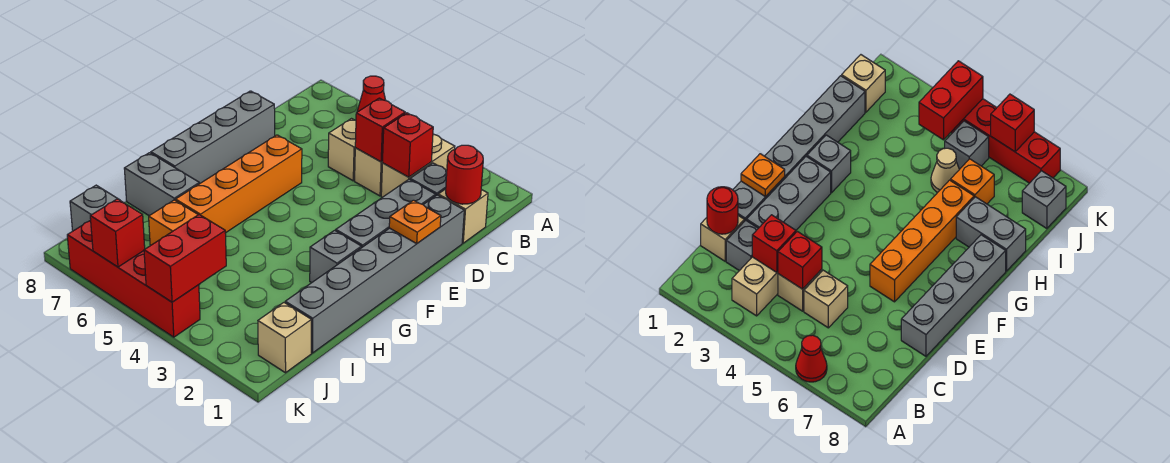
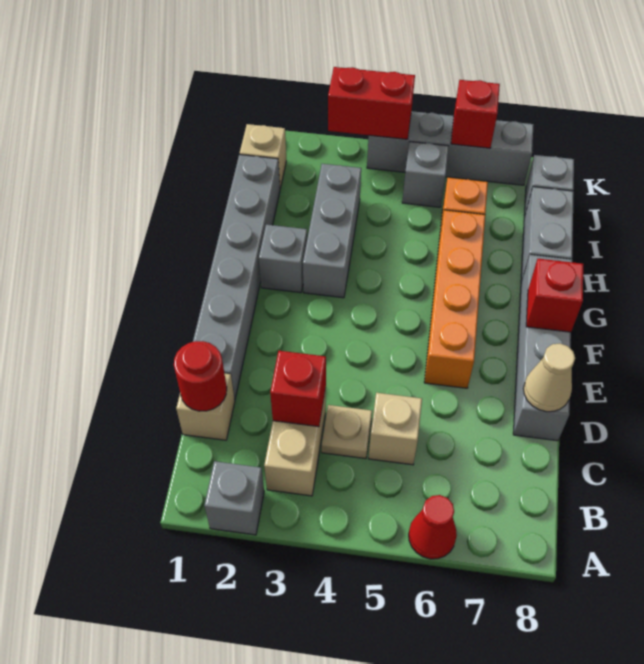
grey brick C2 level 1 -> grey brick A2 level 1
tan brick C4 level 1 -> tan plate C4 level 1
red brick C4 level 2 -> red brick F8 level 2
grey brick D2:F2 level 1 -> grey brick G3:I3 level 1
orange plate E1 level 2 -> none
grey brick H7:H8 level 1 -> grey brick H8:I8 level 1
tan cone I5 level 1 -> tan cone D8 level 2
red brick J4:K4 level 2 -> red brick K3:K4 level 2
red brick K4:K7 level 1 -> grey brick K4:K7 level 1

